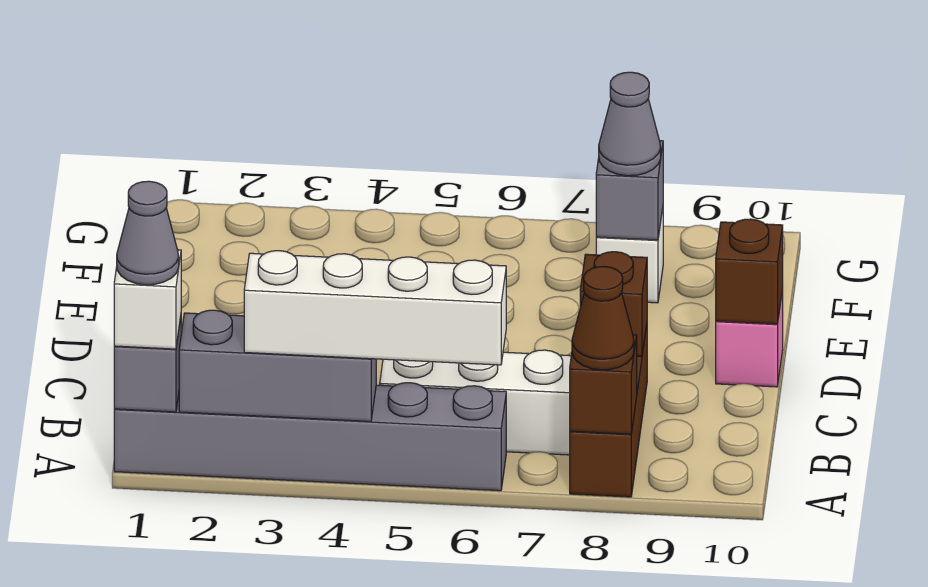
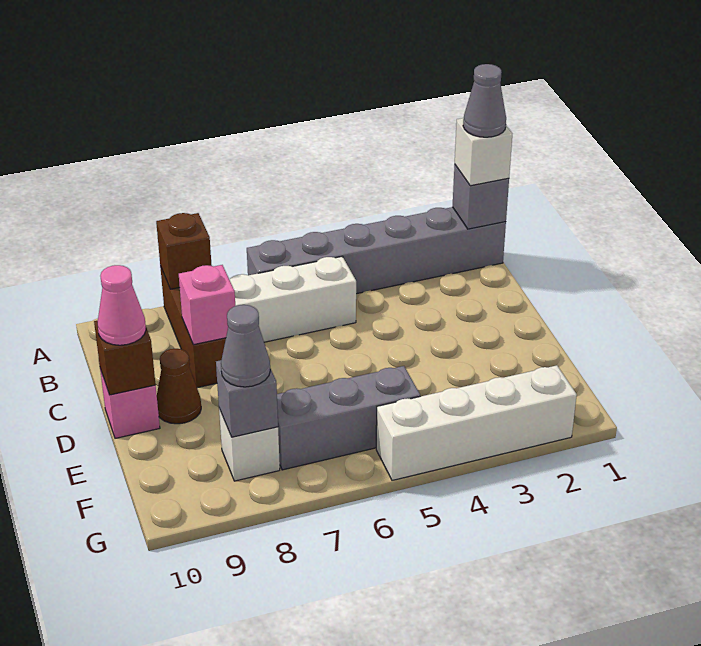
grey brick A2:A4 level 2 -> grey brick F5:F7 level 1
white brick A3:A6 level 3 -> white brick G2:G5 level 1
brown cone A8 level 3 -> brown cone D9 level 1
brown brick C8 level 2 -> pink brick C8 level 2
none -> pink cone D10 level 3

